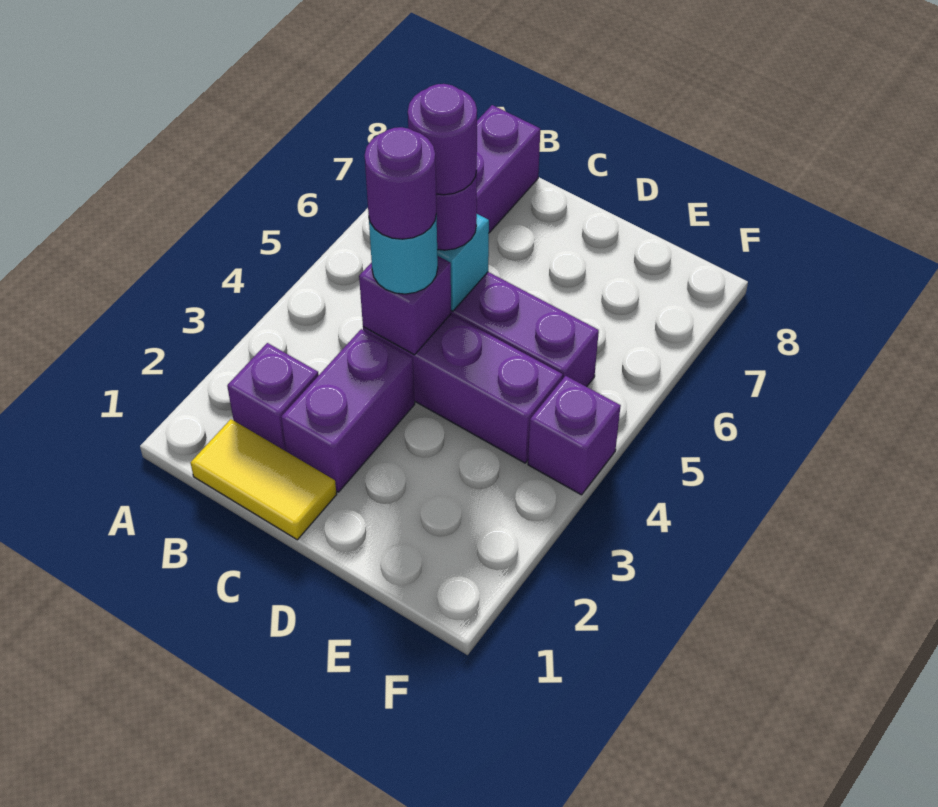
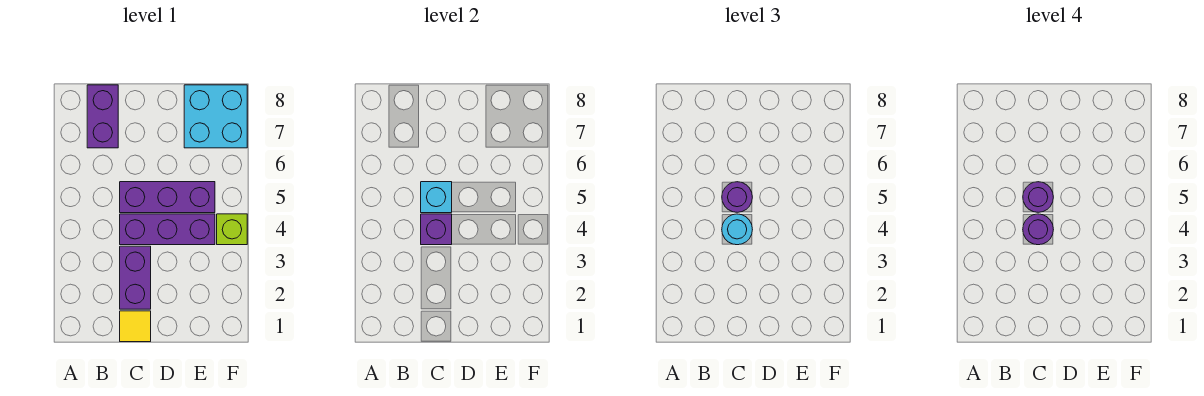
yellow tile B1:C1 level 1 -> yellow tile C1 level 1
purple brick B2 level 1 -> none
none -> cyan brick E7:F8 level 1
purple brick F4 level 1 -> lime brick F4 level 1

